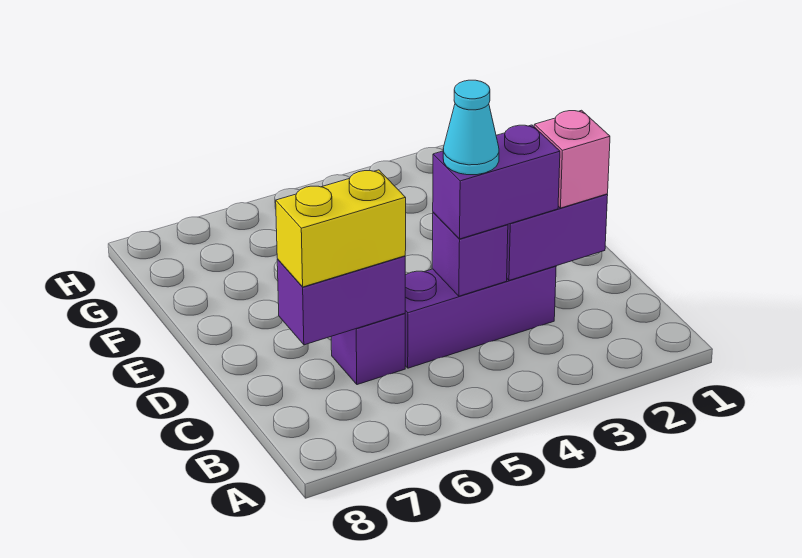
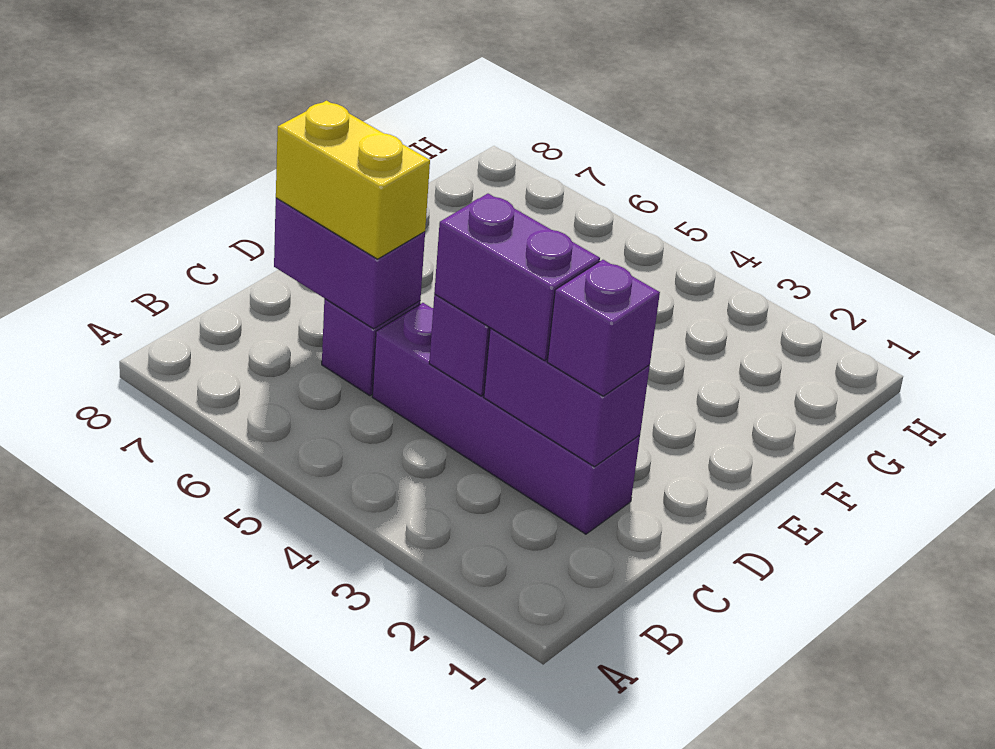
pink brick C2 level 3 -> purple brick C2 level 3
purple brick C3:C5 level 1 -> purple brick C2:C5 level 1
cyan cone C4 level 4 -> none

